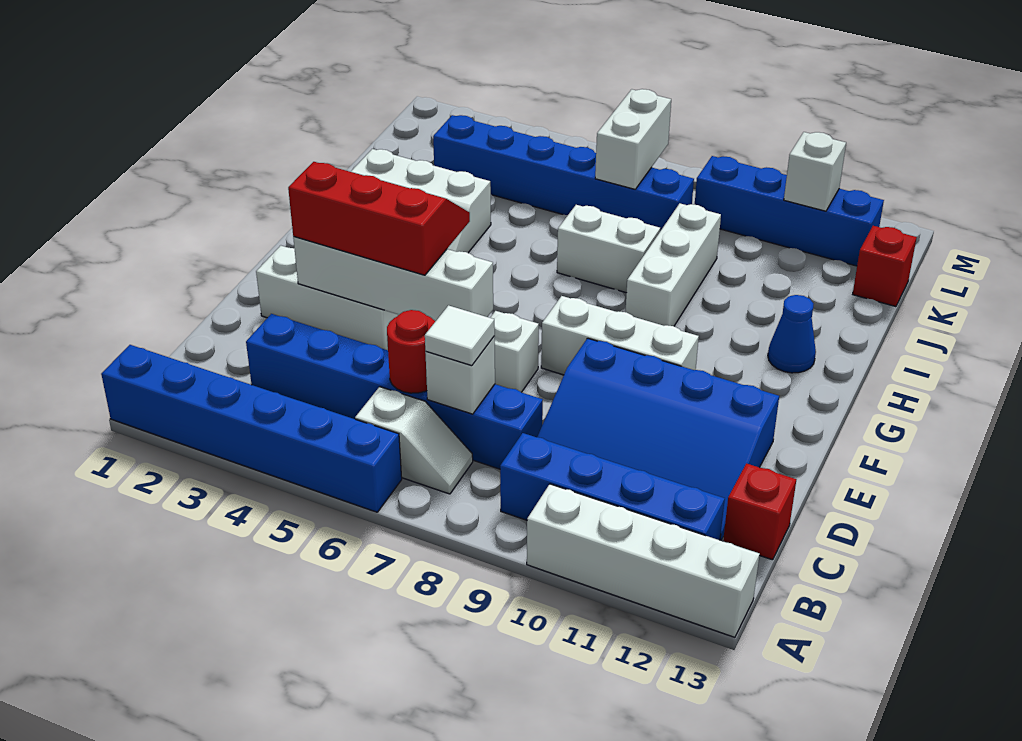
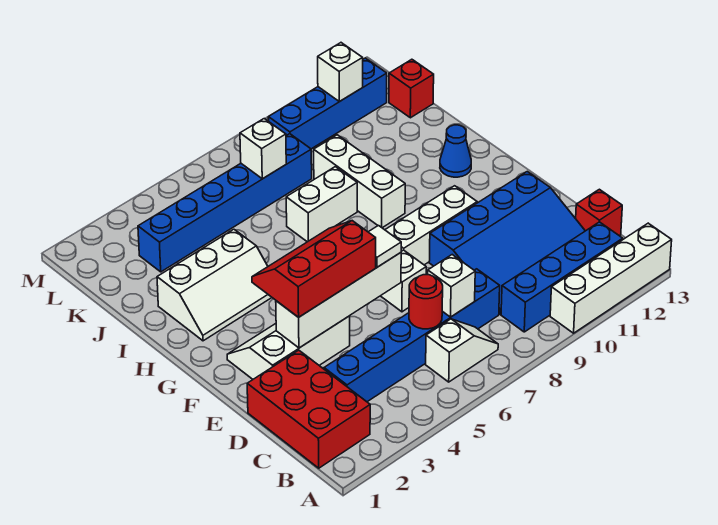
blue brick A1:A6 level 1 -> none
none -> red brick B1:D2 level 1
white tile C7 level 3 -> white tile E6 level 3
white brick K7:L7 level 2 -> white brick K7 level 2

